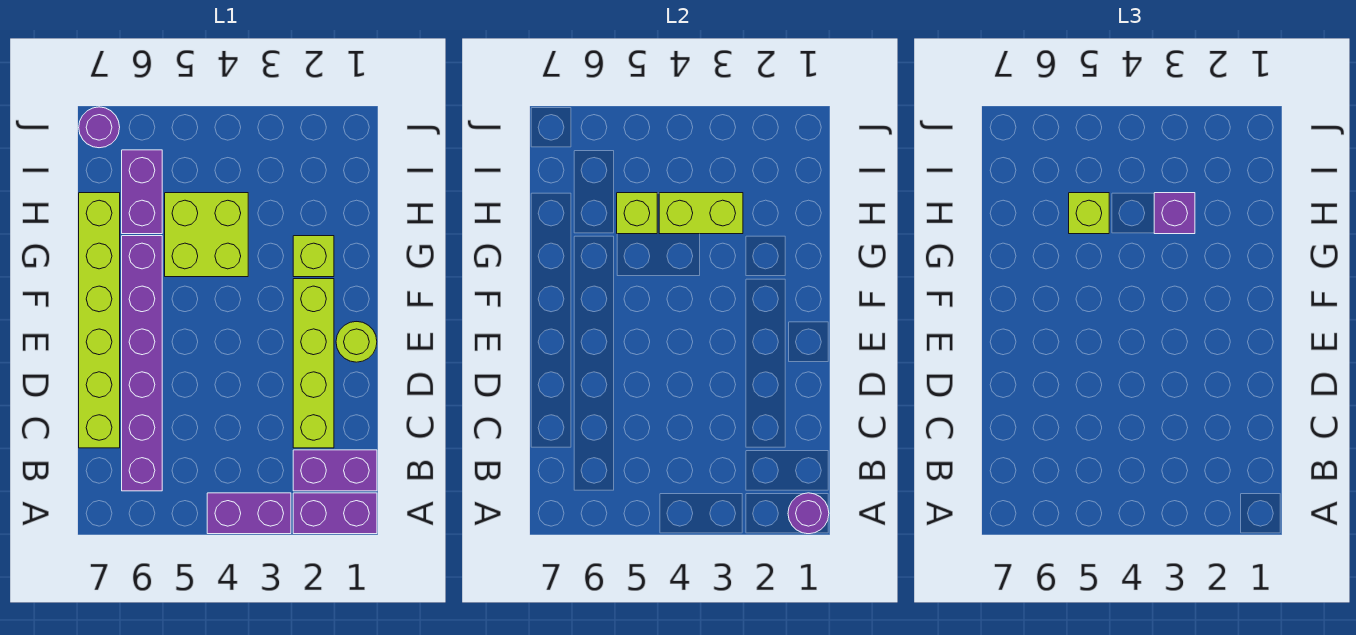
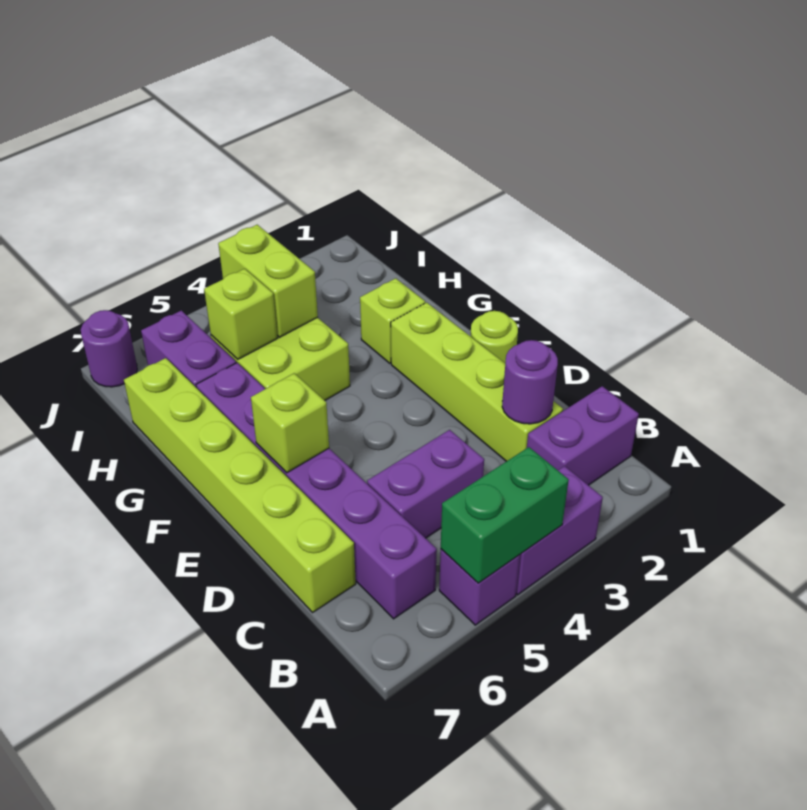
purple brick A1:A2 level 1 -> purple brick C4:C5 level 1
purple round brick A1 level 2 -> purple round brick C2 level 2
none -> green brick A4:A5 level 2
lime brick H3:H4 level 2 -> lime brick H4:I4 level 2
purple brick H3 level 3 -> purple brick A5 level 1
lime brick H5 level 3 -> lime brick E6 level 2

